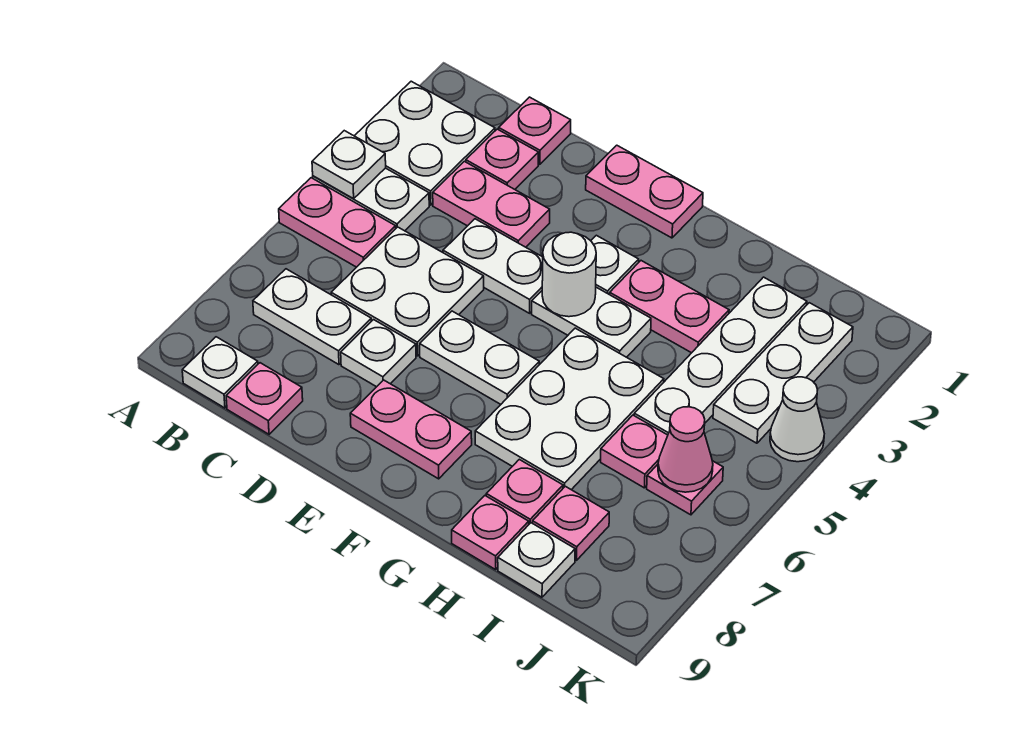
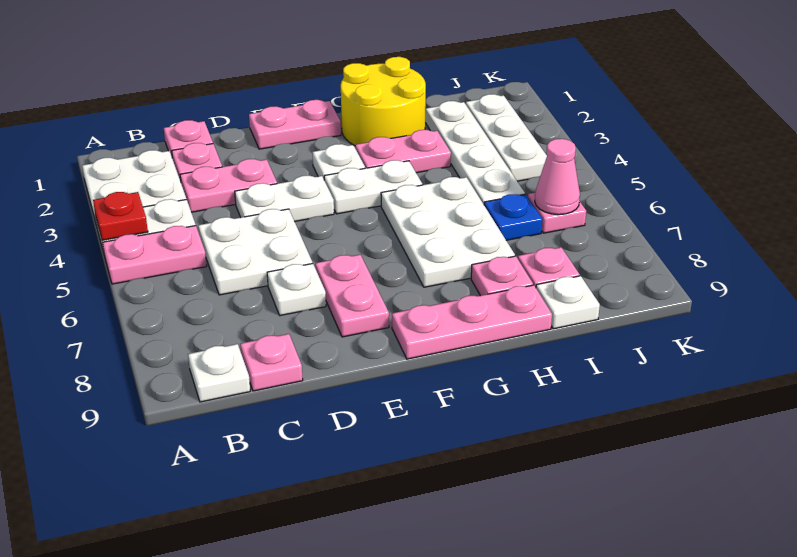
white plate A4 level 2 -> red plate A4 level 2
white plate B7:C7 level 1 -> none
white plate E6:F6 level 1 -> none
pink plate E8:F8 level 1 -> pink plate E7:E8 level 1
white round brick F4 level 2 -> none
none -> yellow round brick G1:H2 level 1
pink plate H9 level 1 -> pink plate F9:H9 level 1
pink plate I6 level 1 -> blue plate I6 level 1
white cone K4 level 1 -> none

